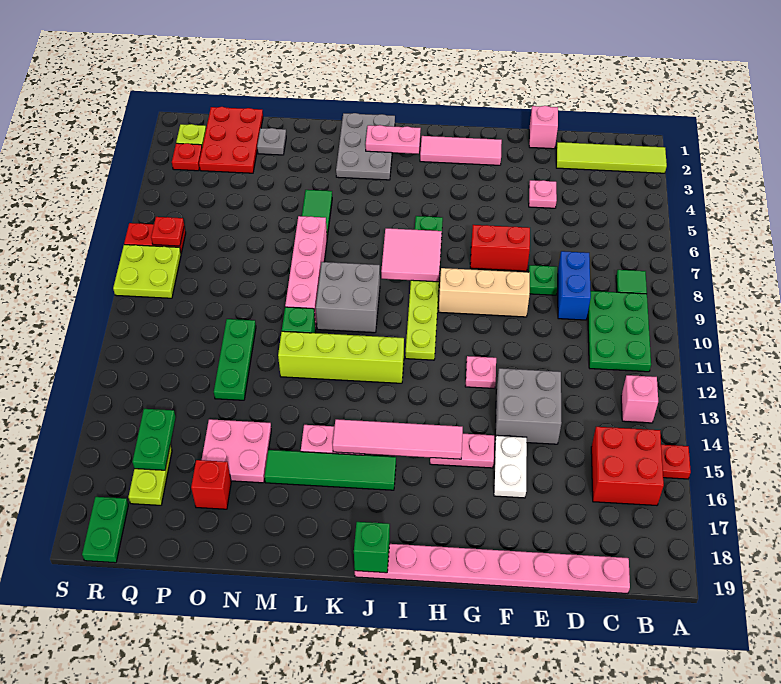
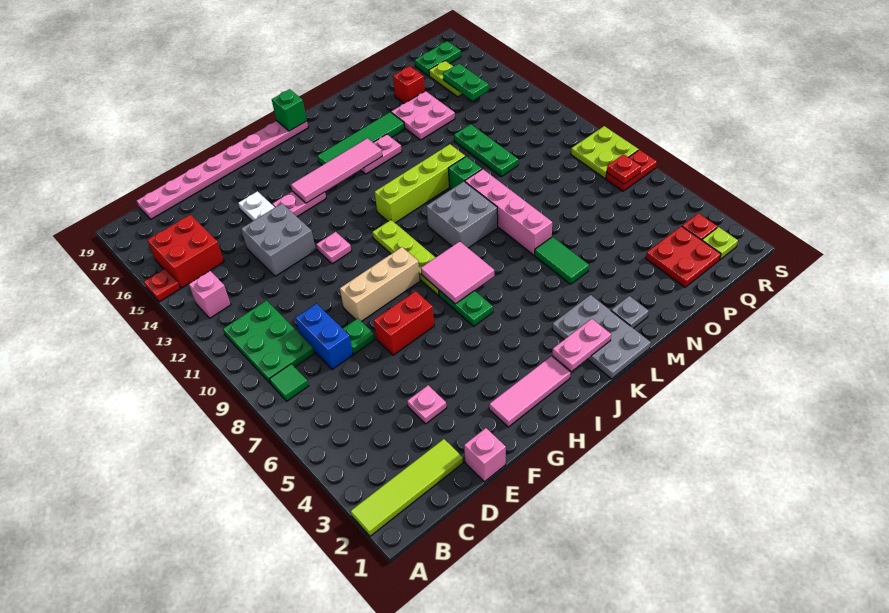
grey plate O2 level 1 -> grey plate M2 level 1
red plate P1:Q3 level 1 -> red plate P2:Q3 level 1
green plate R18:R19 level 1 -> green plate Q18:R18 level 1

